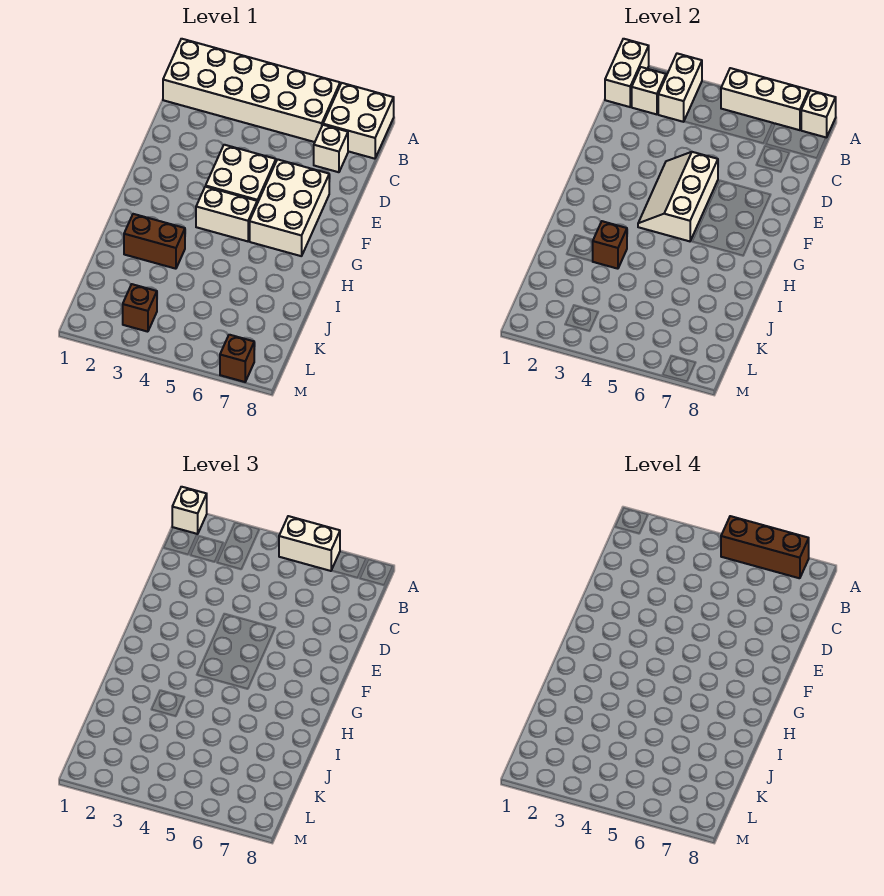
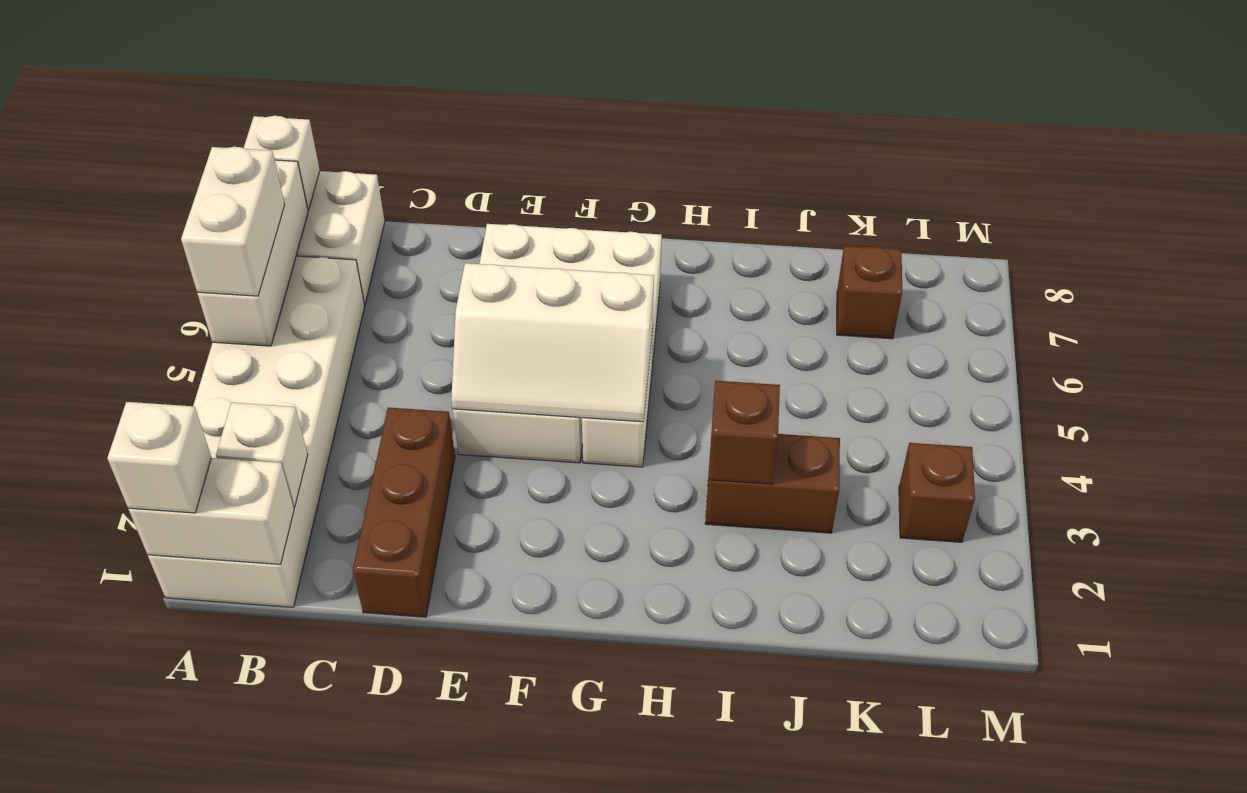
white brick A3:B3 level 2 -> none
brown brick A5:A7 level 4 -> brown brick D1:D3 level 1
white brick C7 level 1 -> none
brown brick I2:I3 level 1 -> brown brick I3:J3 level 1
brown brick M7 level 1 -> brown brick K7 level 1

